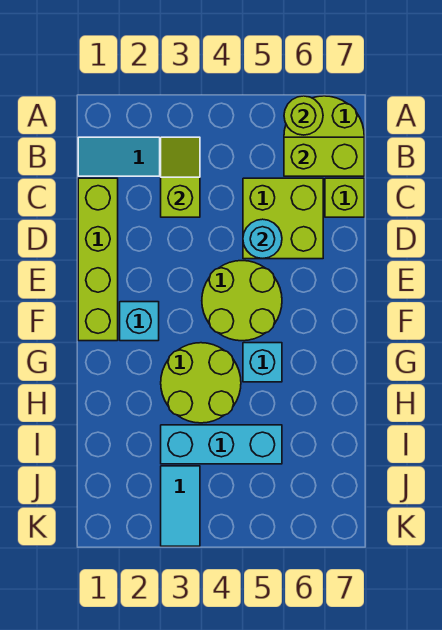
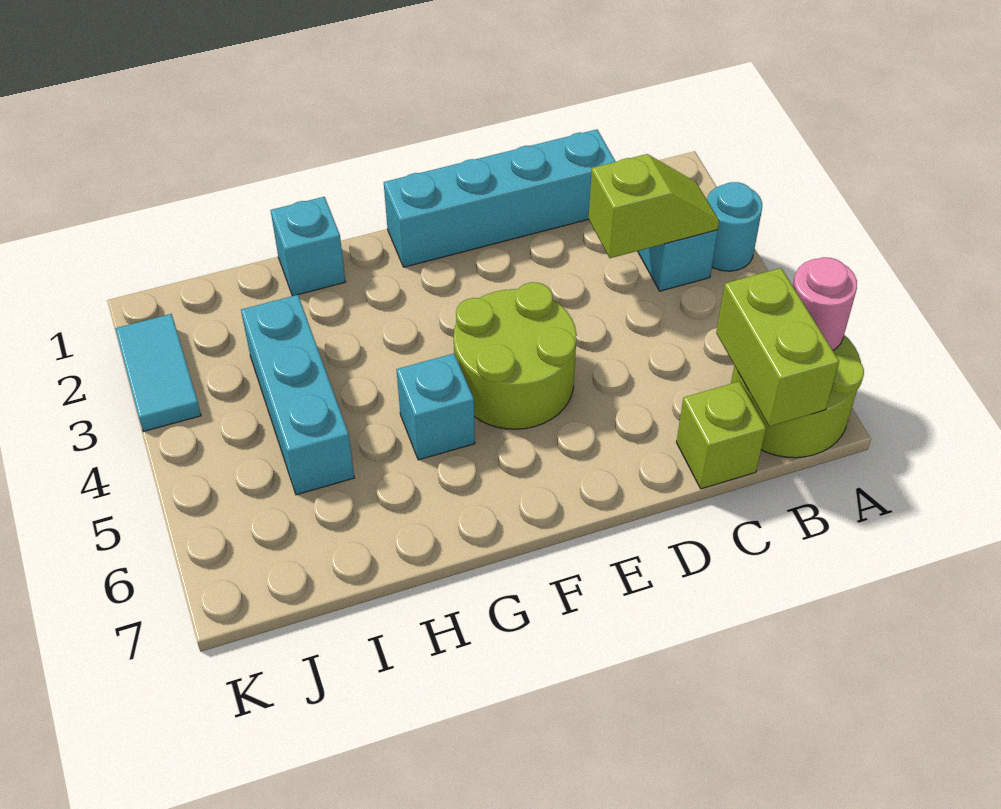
lime round brick A6 level 2 -> pink round brick A6 level 2
lime brick C1:F1 level 1 -> cyan brick C1:F1 level 1
lime brick C5:D6 level 1 -> none
cyan round brick D5 level 2 -> cyan round brick A3 level 1
cyan brick F2 level 1 -> cyan brick H1 level 1
lime round brick G3:H4 level 1 -> none
cyan tile J3:K3 level 1 -> cyan tile K2:K3 level 1

